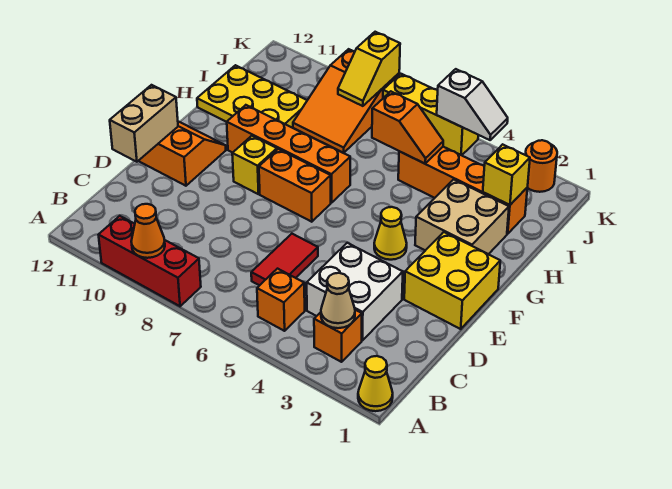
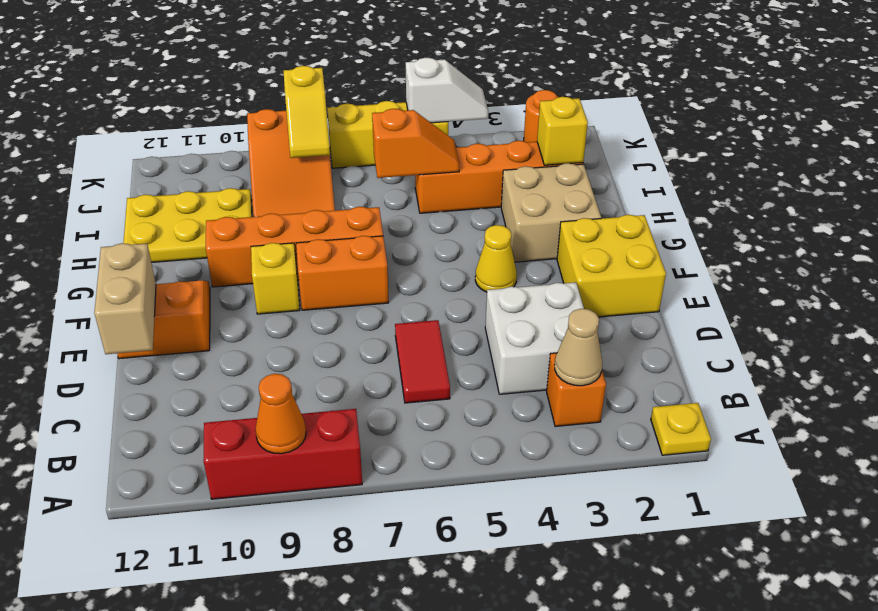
yellow cone A1 level 1 -> yellow plate A1 level 1
orange brick B5 level 1 -> none

